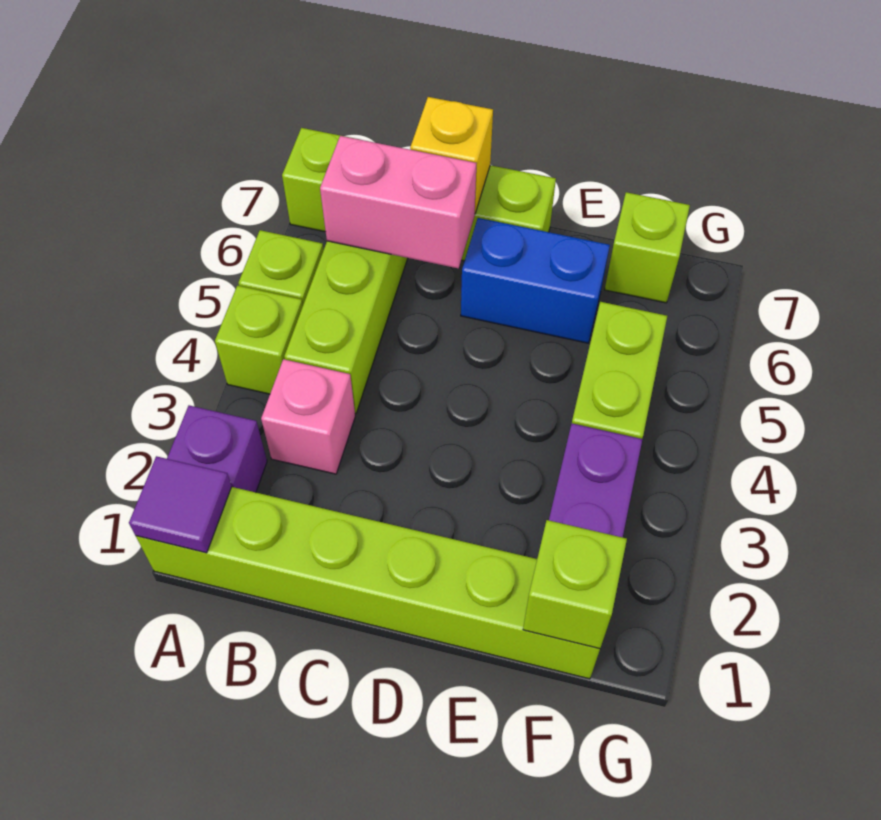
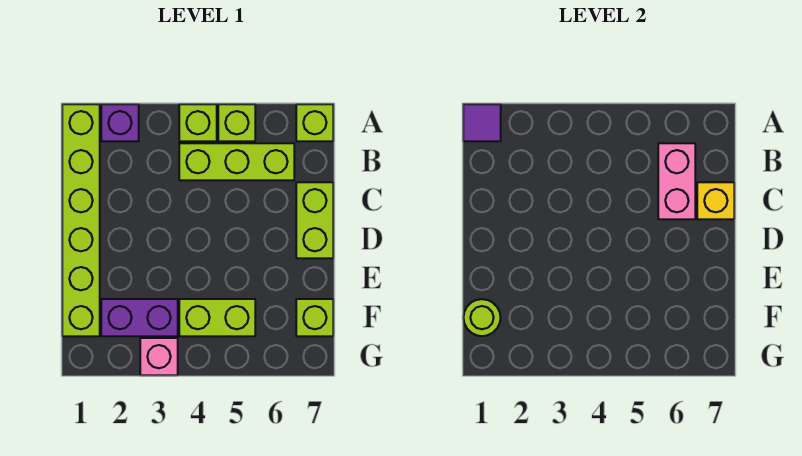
pink brick B3 level 1 -> pink brick G3 level 1
blue brick D6:E6 level 1 -> none
lime brick F1 level 2 -> lime round brick F1 level 2

